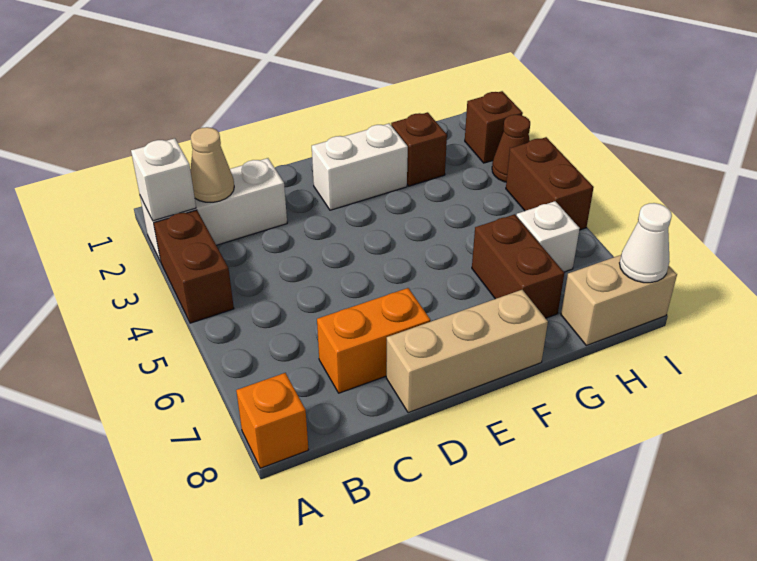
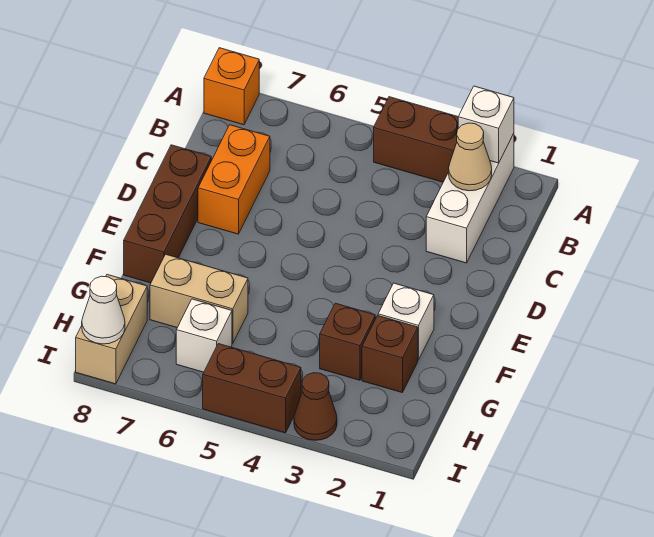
tan brick D8:F8 level 1 -> brown brick D8:F8 level 1
white brick E2:F2 level 1 -> white brick F2 level 1
brown brick G6:G7 level 1 -> tan brick G6:G7 level 1
brown brick I2 level 1 -> brown brick G3 level 1

